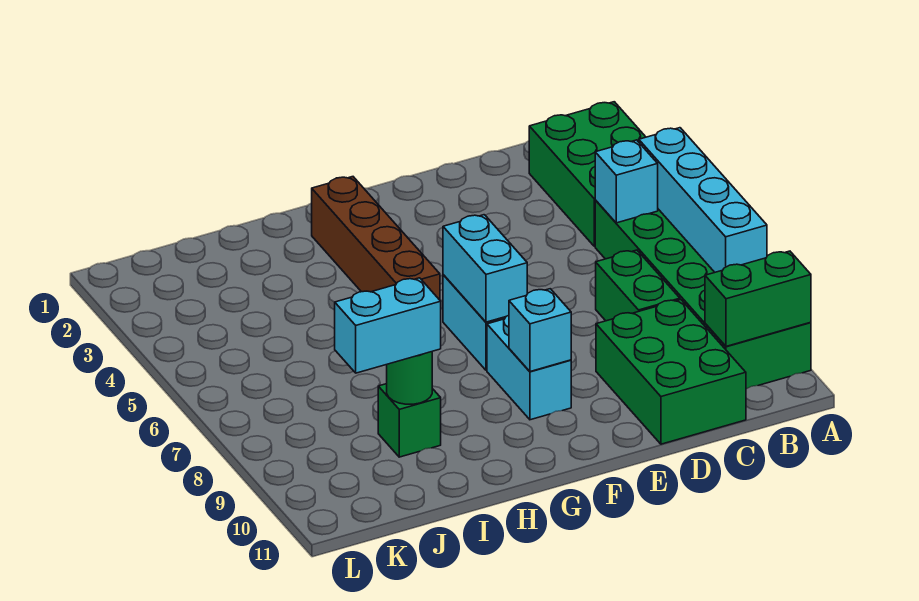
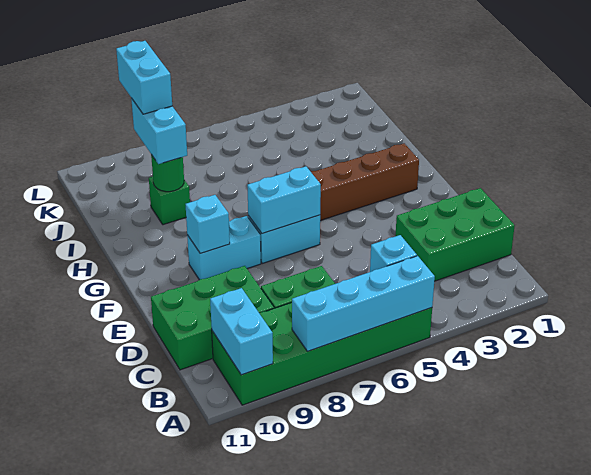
green brick A2:B4 level 1 -> green brick C1:D3 level 1
green brick A10:B10 level 2 -> cyan brick A10:B10 level 2
none -> cyan brick J9:K9 level 4

